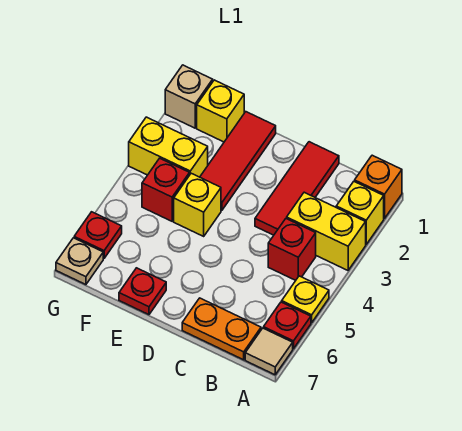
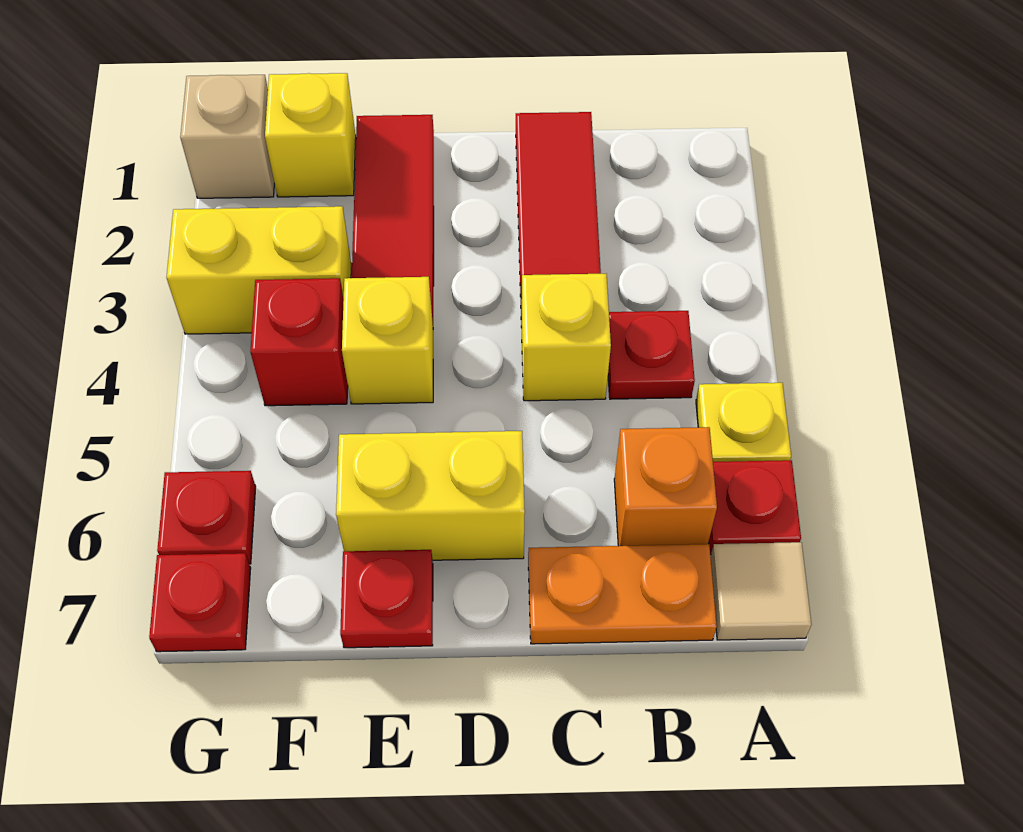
orange brick A1 level 1 -> orange brick B6 level 1
yellow brick A2 level 1 -> yellow brick C4 level 1
yellow brick A3:B3 level 1 -> yellow brick D6:E6 level 1
red brick B4 level 1 -> red plate B4 level 1
tan plate G7 level 1 -> red plate G7 level 1

